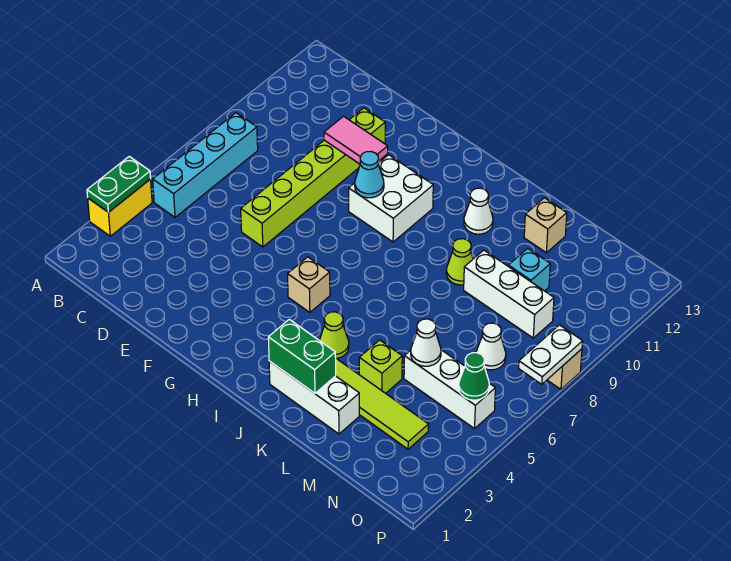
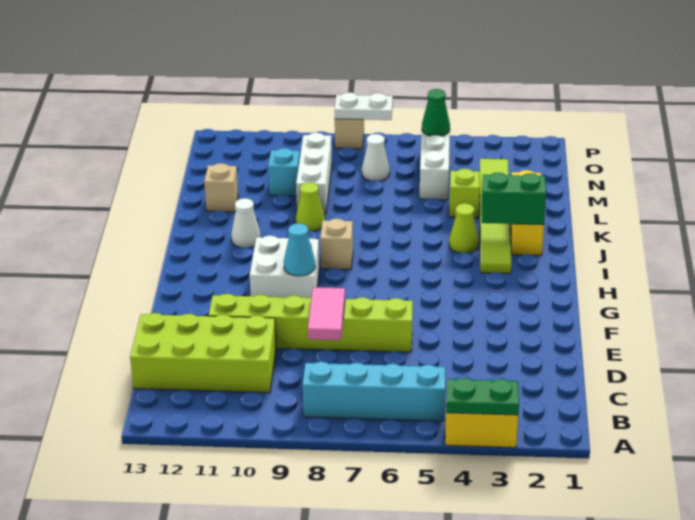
none -> lime brick C10:D13 level 1
pink tile E10:F10 level 2 -> pink tile D8:E8 level 2
tan brick H5 level 1 -> tan brick I8 level 1
white brick J2:L2 level 1 -> yellow brick J2:L2 level 1
green brick J2:K2 level 2 -> green brick J2:J3 level 2
white cone M5 level 2 -> none

